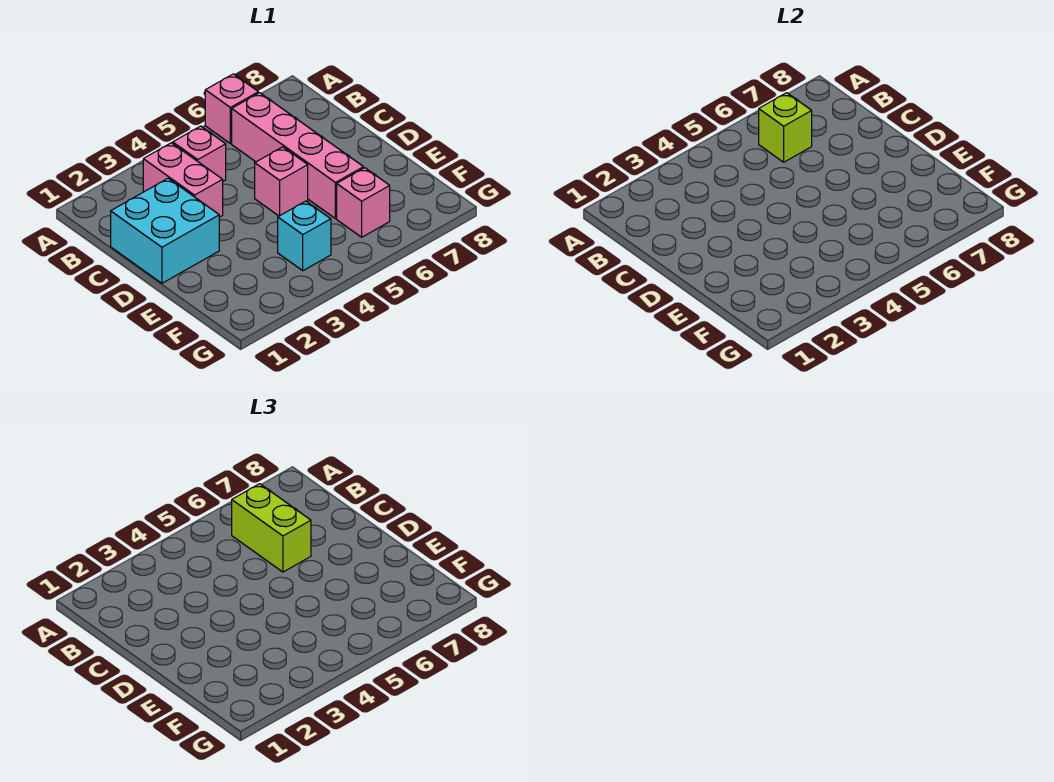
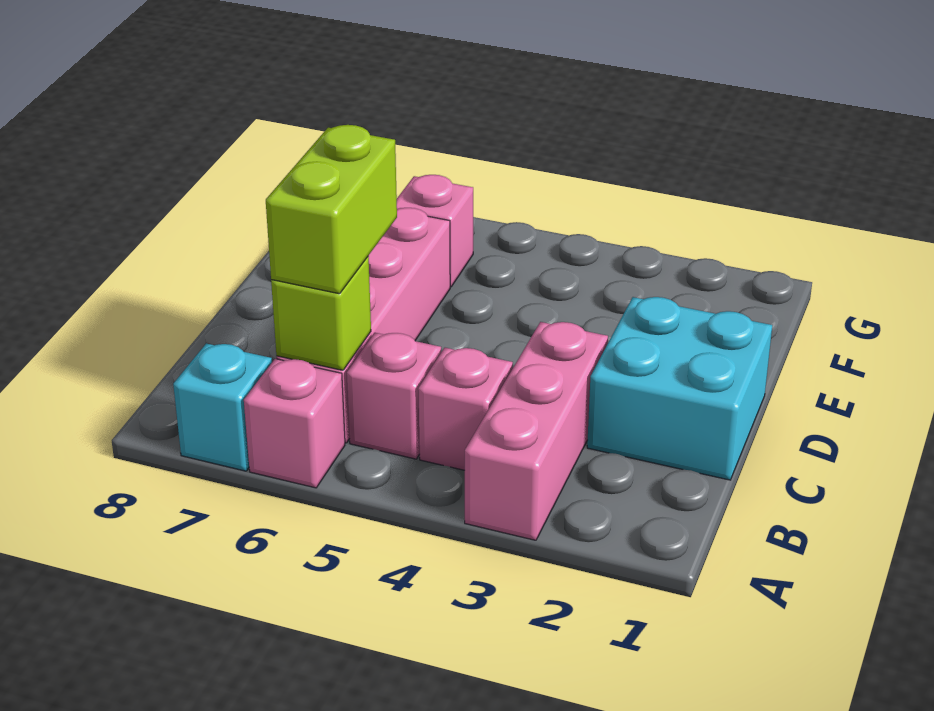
pink brick B3:C3 level 1 -> pink brick A3:C3 level 1
pink brick D5 level 1 -> pink brick B5 level 1
cyan brick F4 level 1 -> cyan brick A7 level 1

